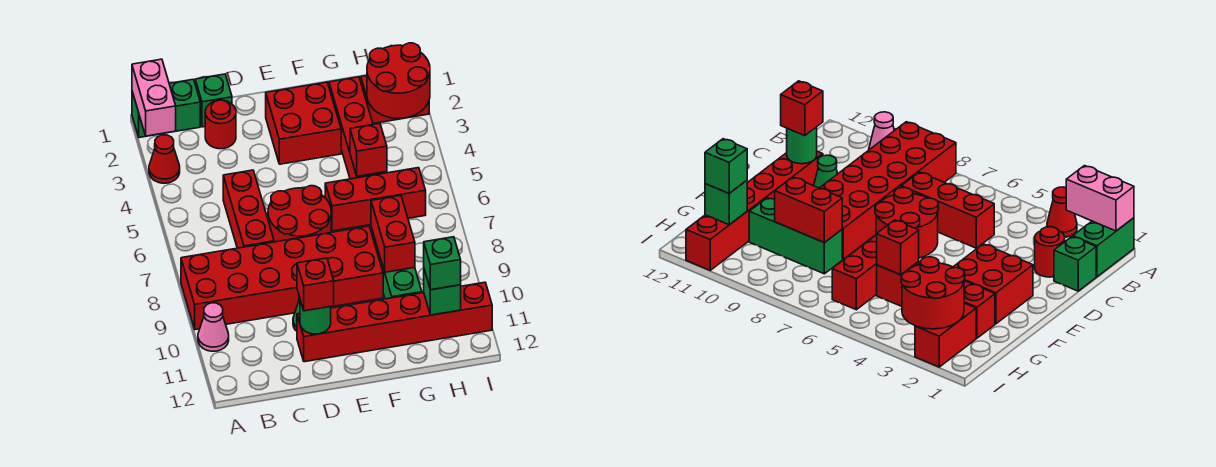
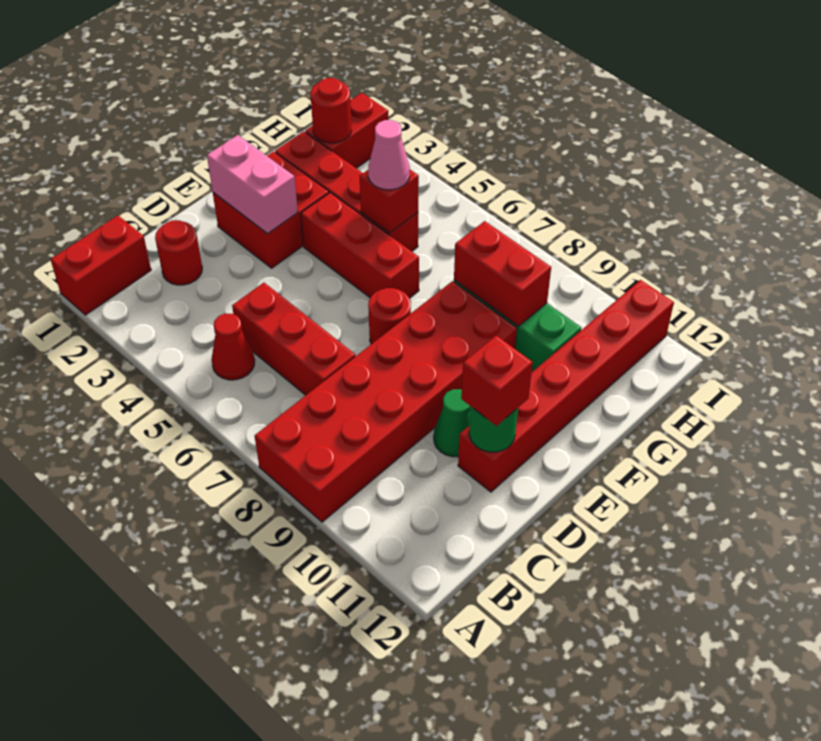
green brick A1:B1 level 1 -> red brick A1:B1 level 1
pink brick A1:A2 level 2 -> pink brick E2:E3 level 2
red cone A3 level 1 -> red cone B5 level 1
pink cone A10 level 1 -> pink cone G5 level 3
green brick C1 level 1 -> none
red round brick D6:E7 level 1 -> red round brick E7 level 1
red brick F6:H6 level 1 -> red brick F4:F6 level 1
red round brick H2:I3 level 2 -> red round brick H2 level 2
green brick H11 level 2 -> none
green brick H11 level 3 -> none

